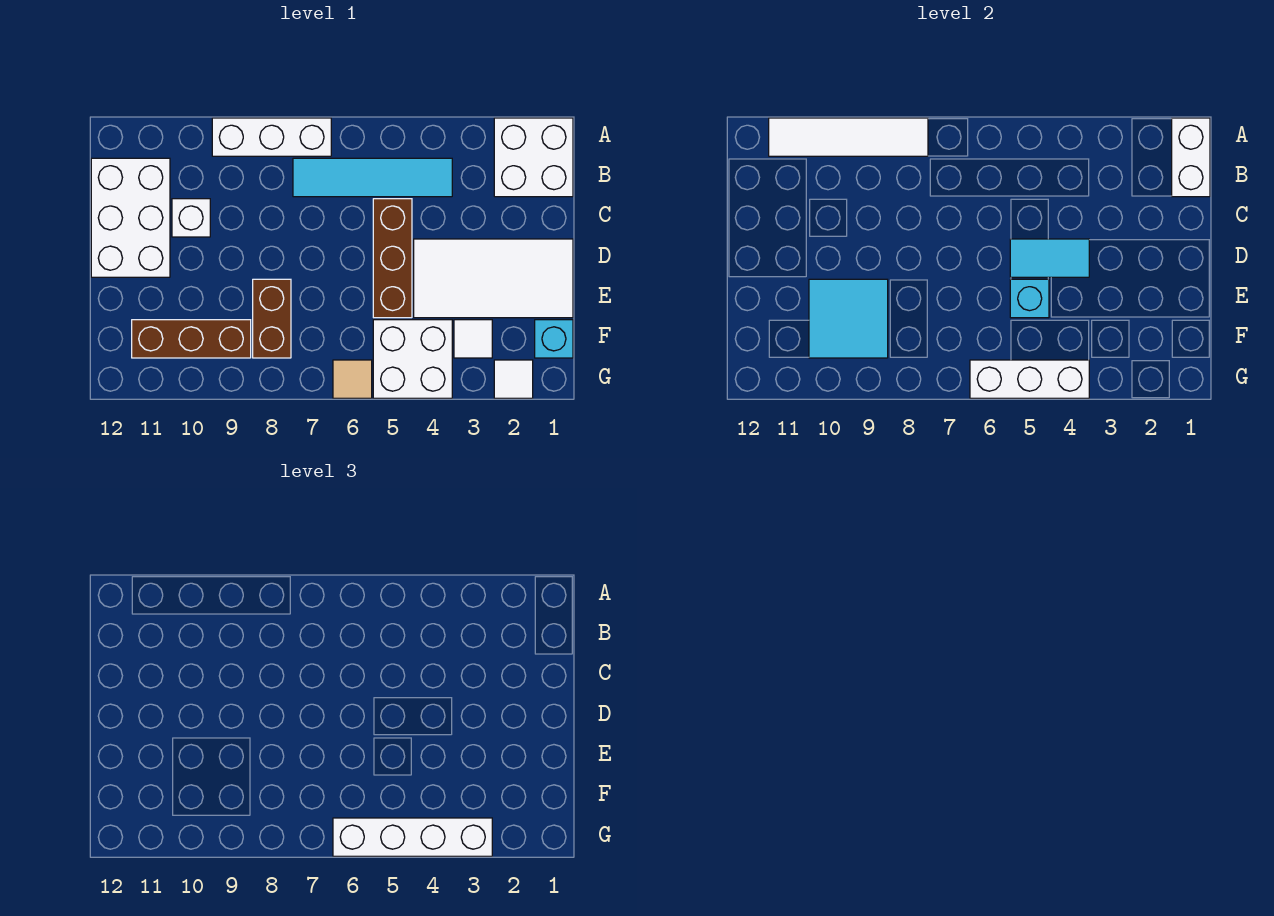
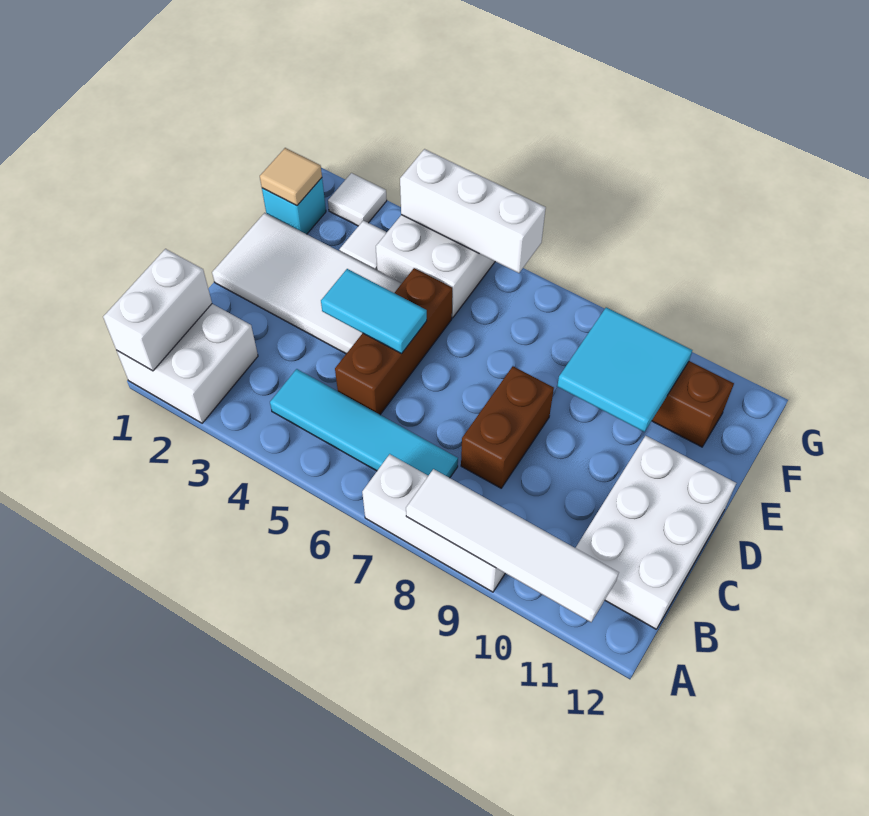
white brick C10 level 1 -> none
cyan brick E5 level 2 -> none
brown brick E8:F8 level 1 -> brown brick C8:D8 level 1
white brick G3:G6 level 3 -> none
tan tile G6 level 1 -> tan tile F1 level 2

